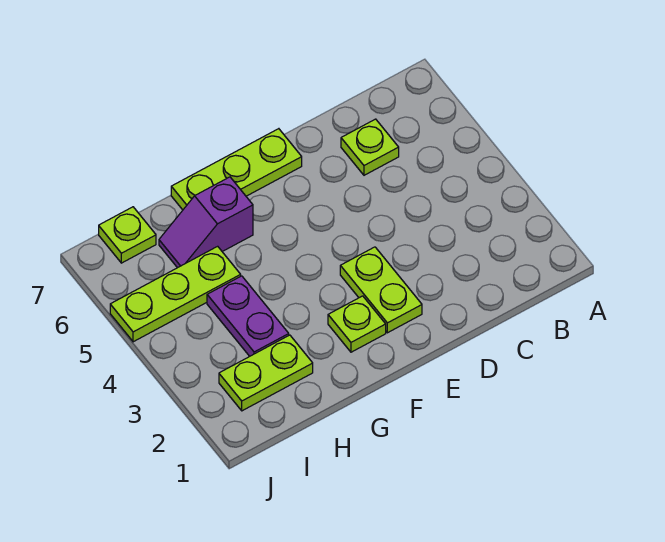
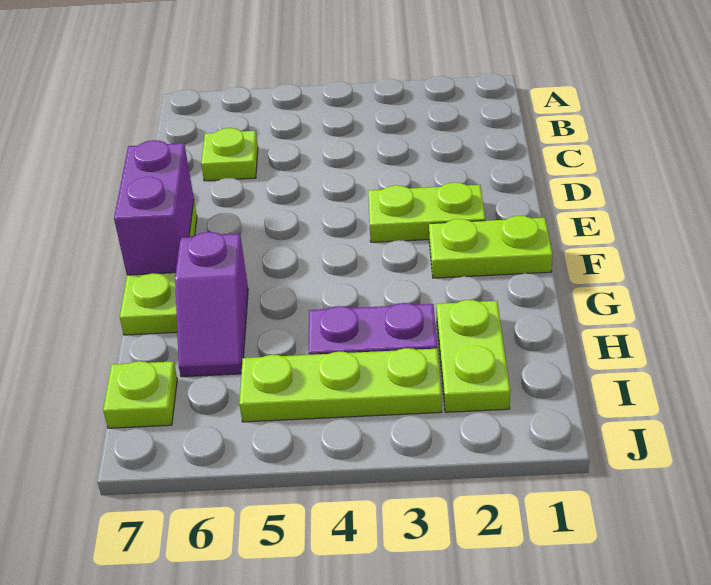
none -> purple brick E7:F7 level 2
lime plate F2 level 1 -> lime plate F1:F2 level 1
lime plate H5:J5 level 1 -> lime plate I3:I5 level 1

